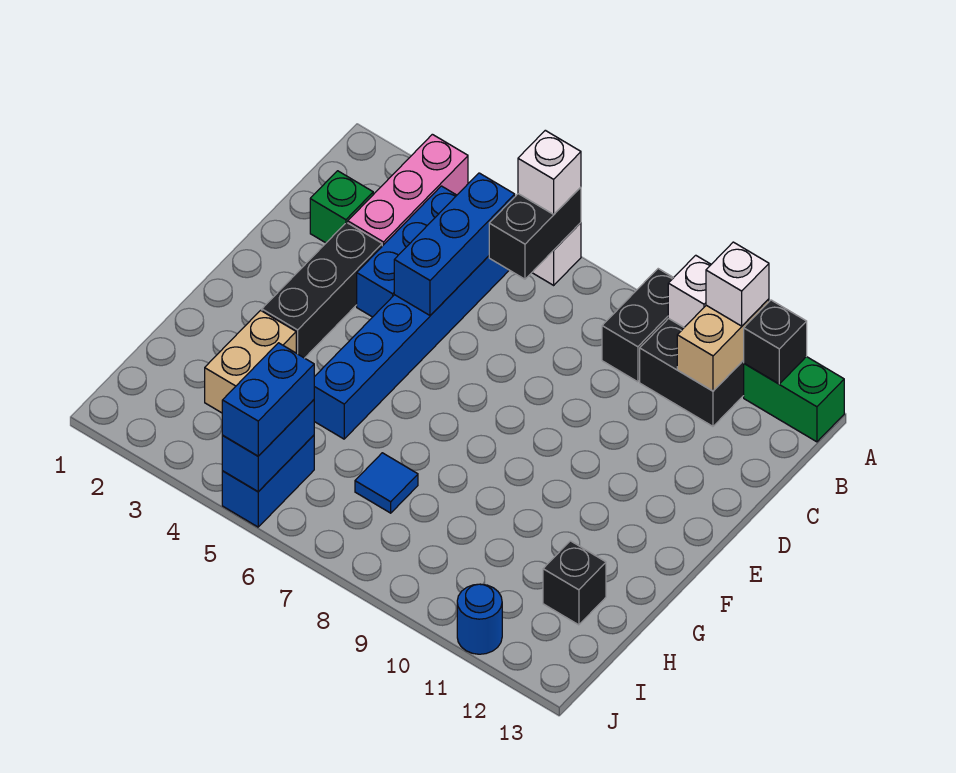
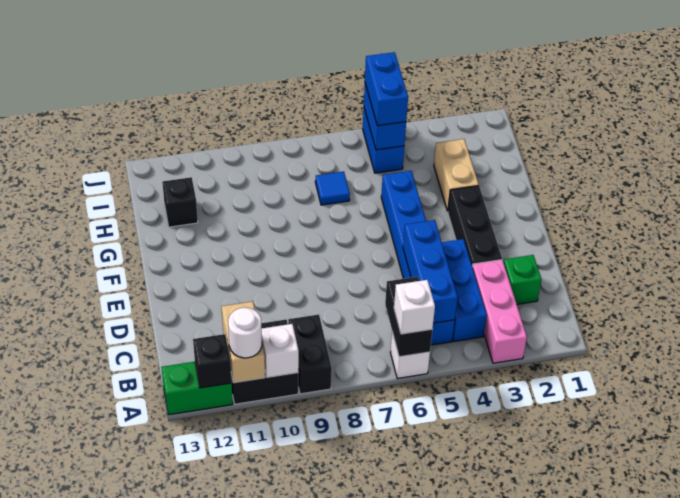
white brick A11 level 3 -> white round brick A11 level 3
blue round brick J11 level 1 -> none

